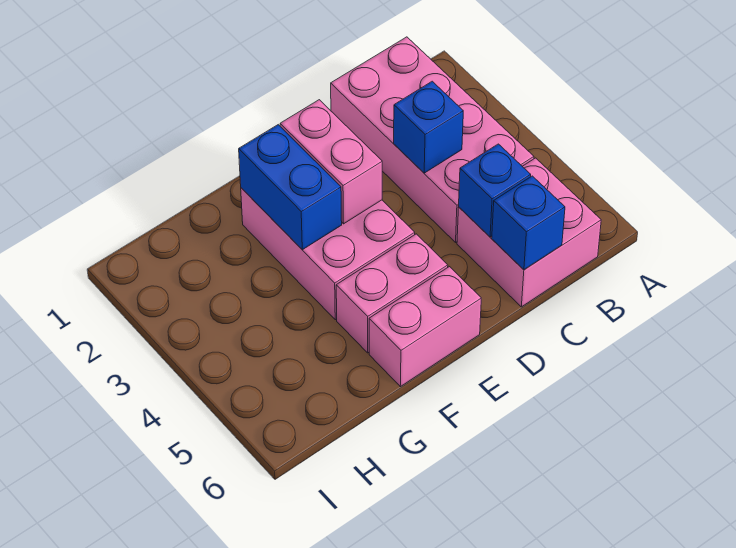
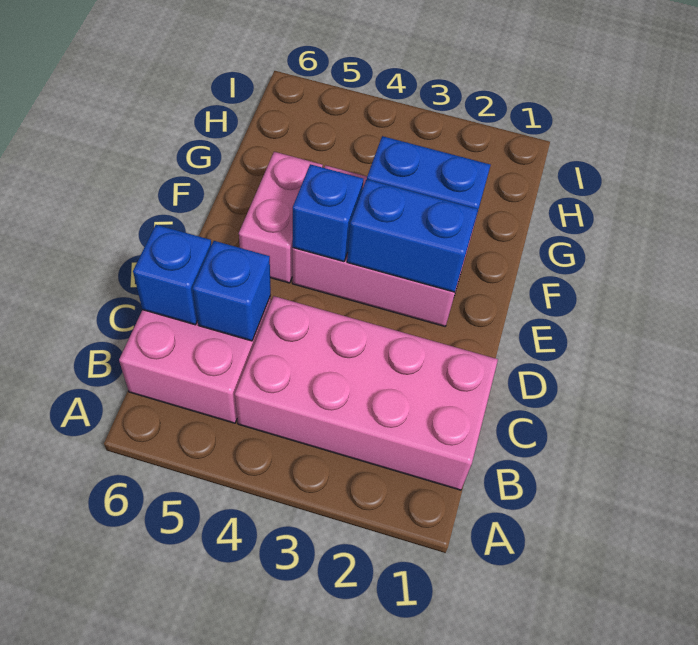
blue brick C3 level 2 -> blue brick E4 level 2
pink brick E2:E3 level 2 -> blue brick E2:E3 level 2
pink brick E6:F6 level 1 -> none

